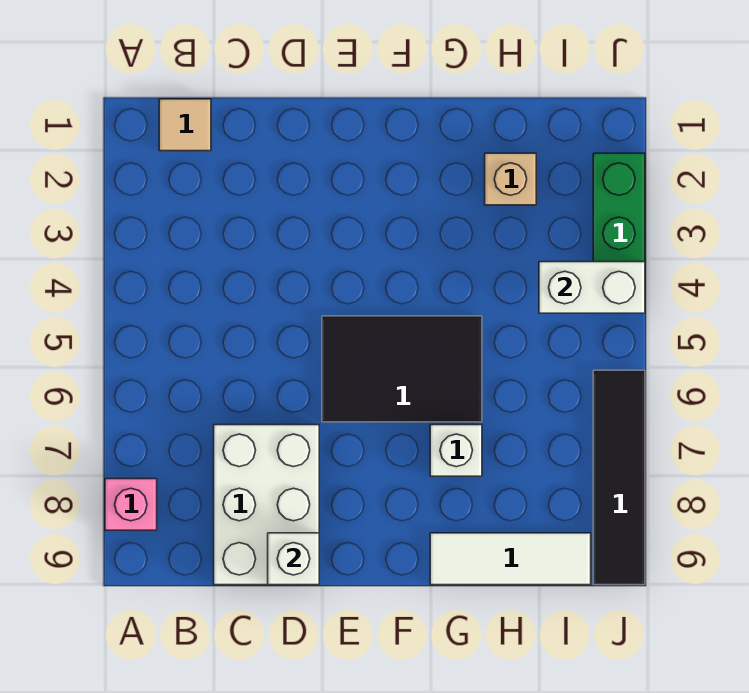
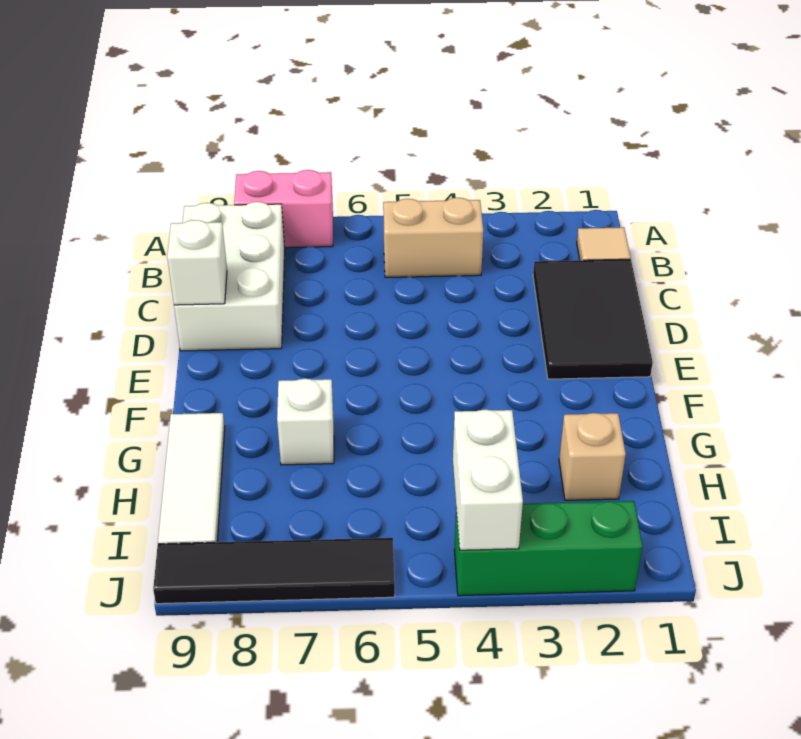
pink brick A8 level 1 -> pink brick A7:A8 level 1
none -> tan brick B4:B5 level 1
white brick C7:D9 level 1 -> white brick B8:D9 level 1
black tile E5:G6 level 1 -> black tile C1:E2 level 1

